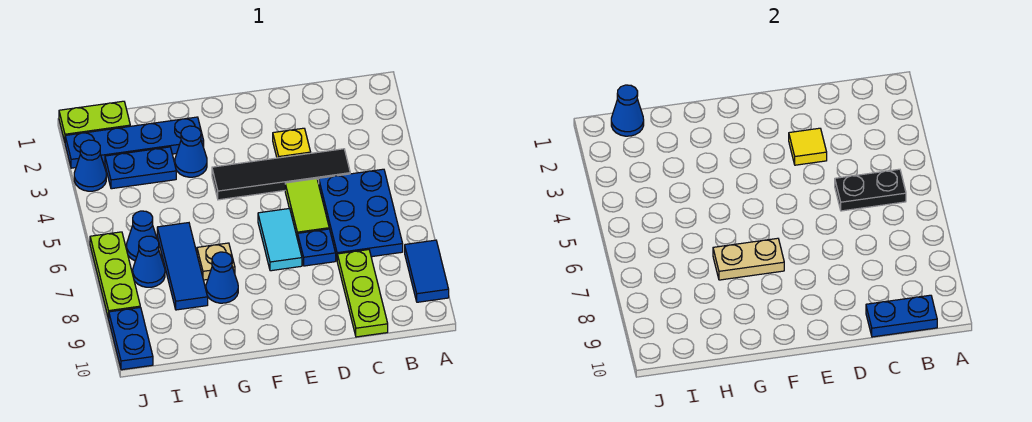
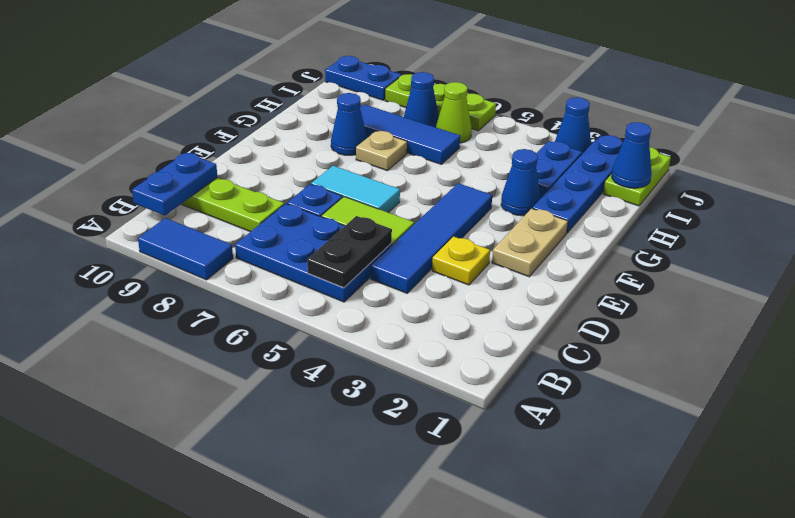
black tile C4:F4 level 1 -> blue tile C4:F4 level 1
yellow tile D3 level 2 -> none
tan plate F7:G7 level 2 -> tan plate E2:F2 level 1
blue cone I6 level 1 -> lime cone I6 level 1

